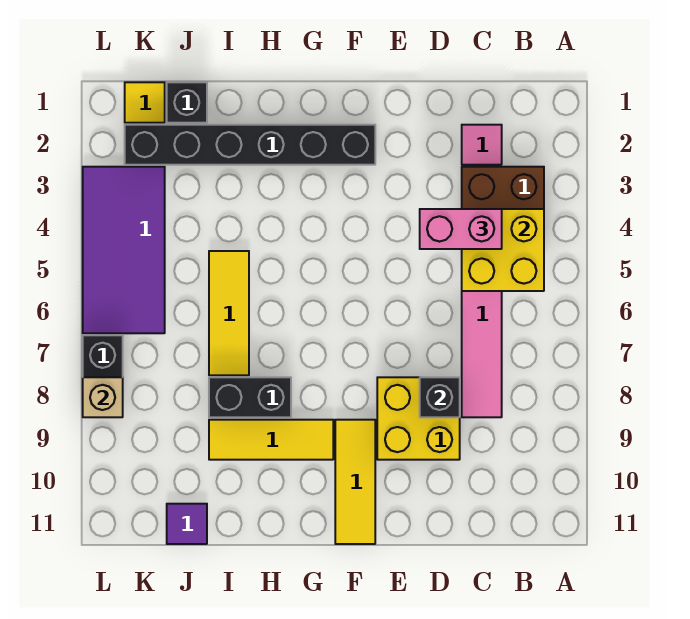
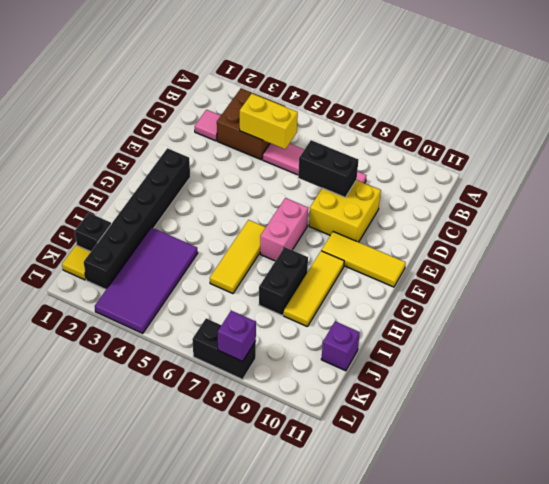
yellow brick B4:C5 level 2 -> yellow brick C4:C5 level 2
pink brick C4:D4 level 3 -> pink brick F7:G7 level 1
black brick D8 level 2 -> black brick D7:D8 level 2
yellow tile I5:I7 level 1 -> yellow tile G6:I6 level 1
purple tile J11 level 1 -> purple brick J11 level 1
purple tile K3:L6 level 1 -> purple tile I3:L4 level 1
tan brick L8 level 2 -> purple brick L8 level 2

